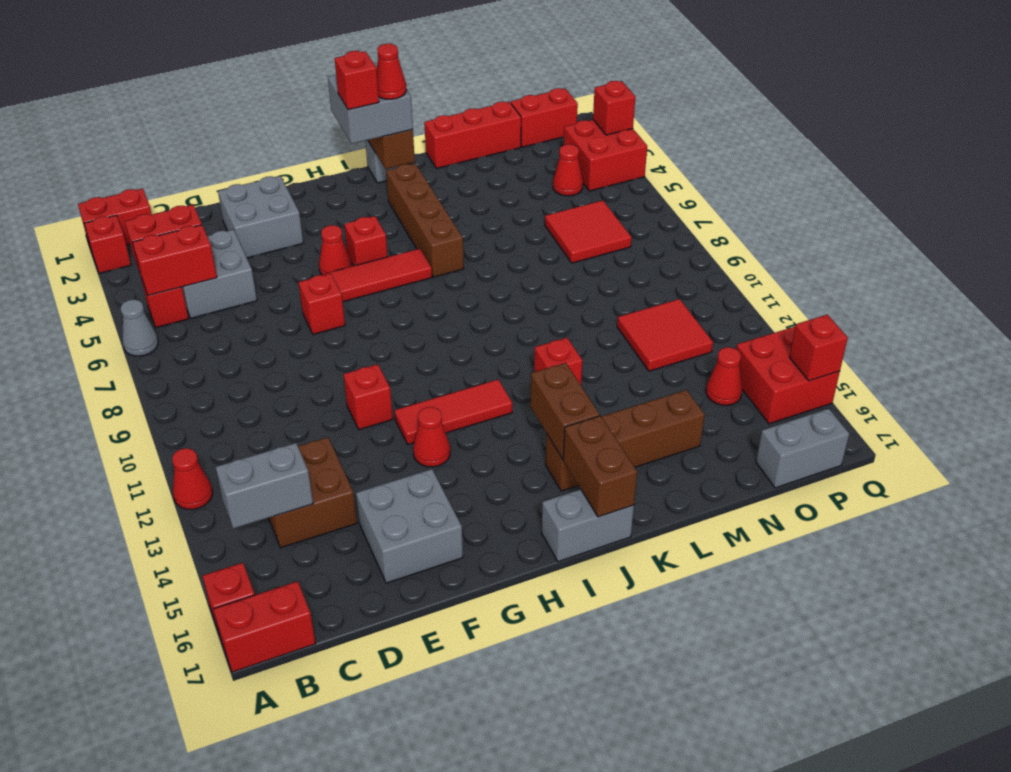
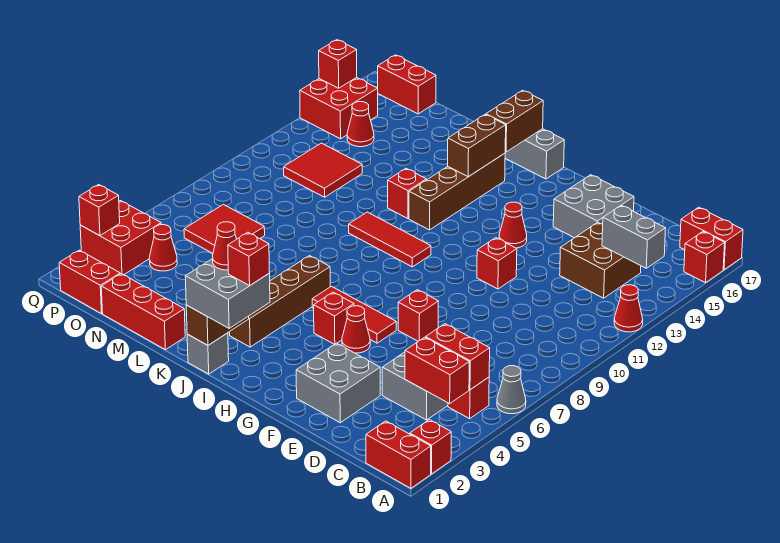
red tile G12:I12 level 1 -> red tile I10:K10 level 1
brown brick J15:M15 level 1 -> brown brick J12:J15 level 1
grey brick O17:P17 level 1 -> red brick O17:P17 level 1

